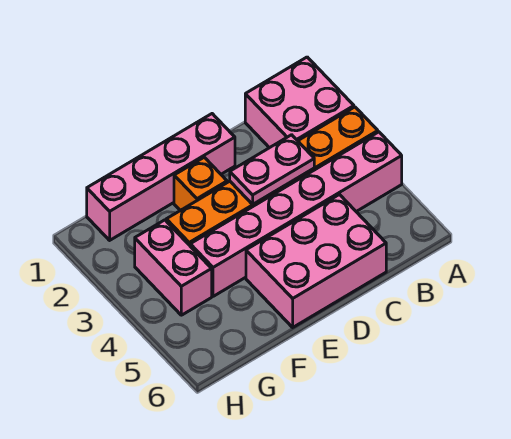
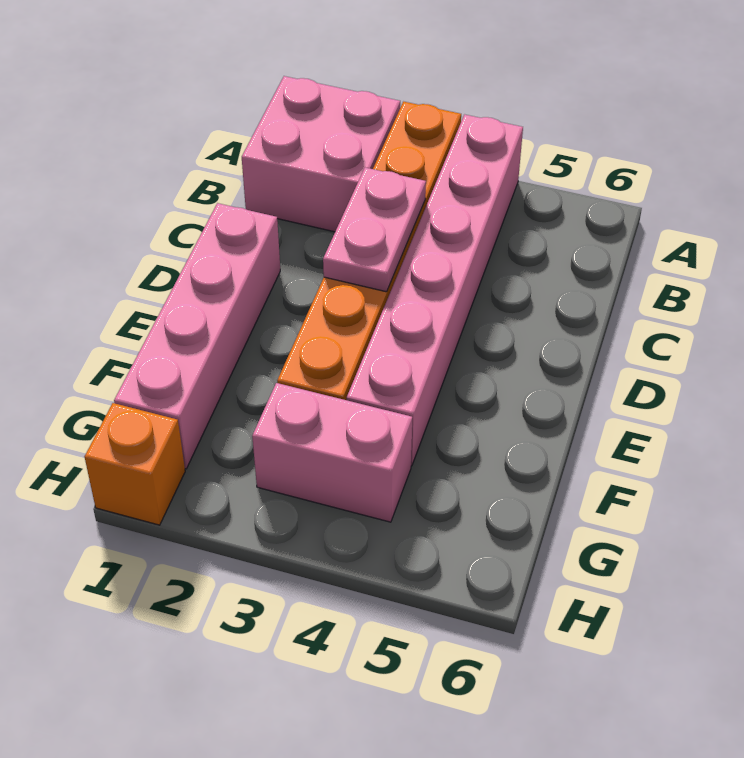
pink brick C5:E6 level 1 -> none
orange brick E2 level 1 -> orange brick H1 level 1

